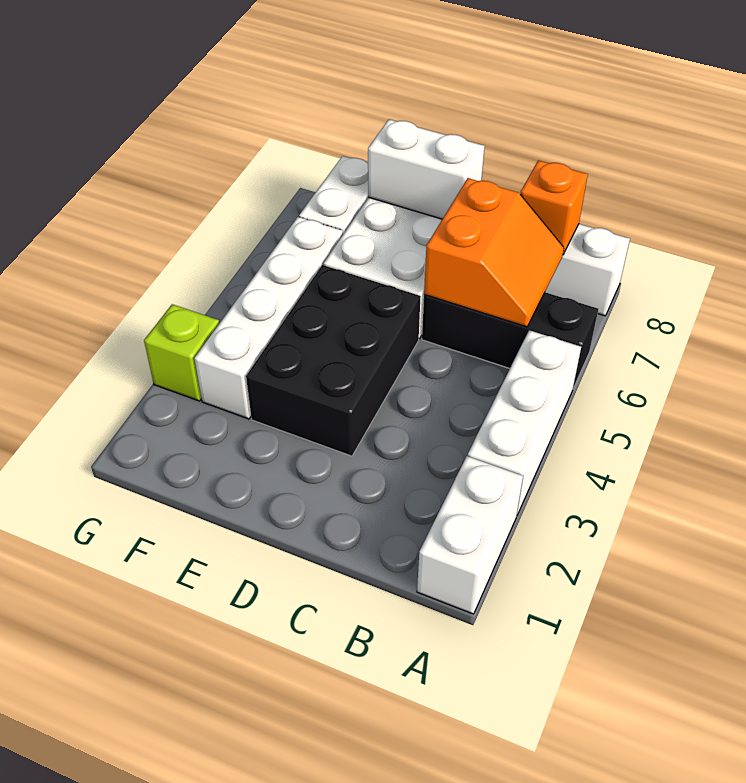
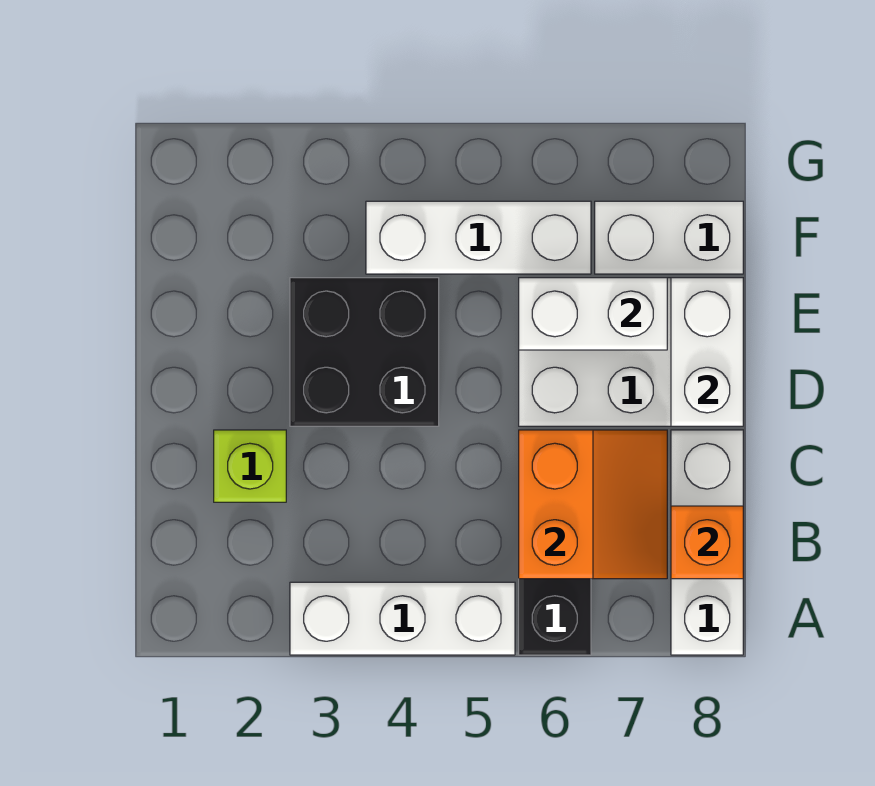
white brick A1:A2 level 1 -> white brick E6:E7 level 2
orange slope B6:C7 level 2 top C -> orange slope B6:C7 level 2 top 6
black brick D3:E5 level 1 -> black brick D3:E4 level 1
white brick F3:F6 level 1 -> white brick F4:F6 level 1
lime brick G3 level 1 -> lime brick C2 level 1

